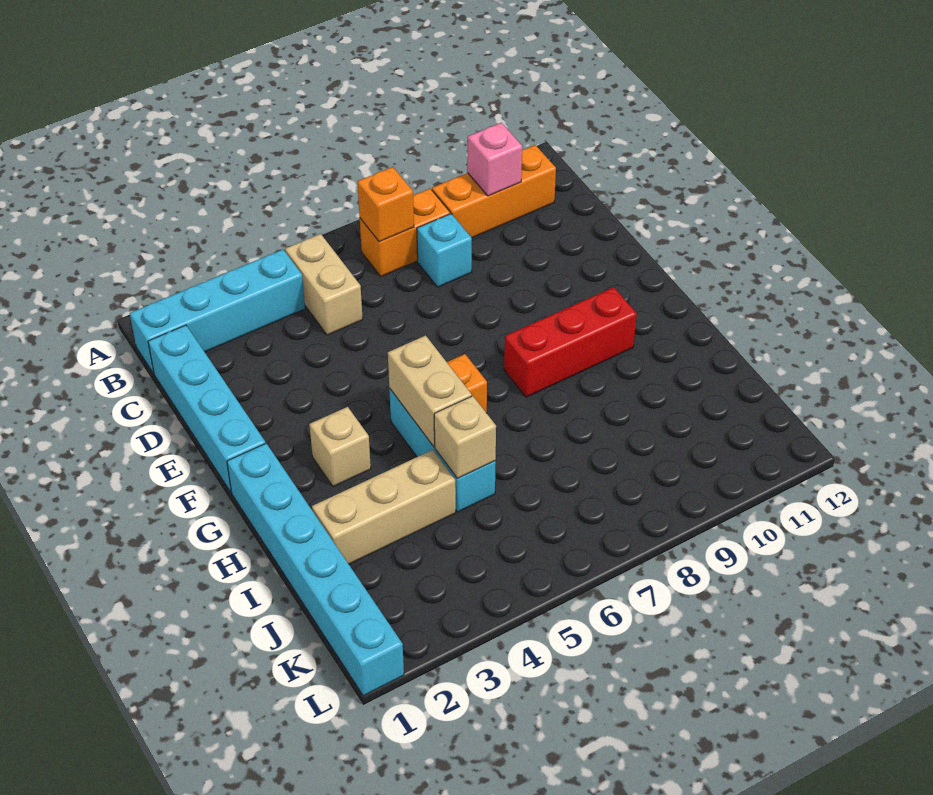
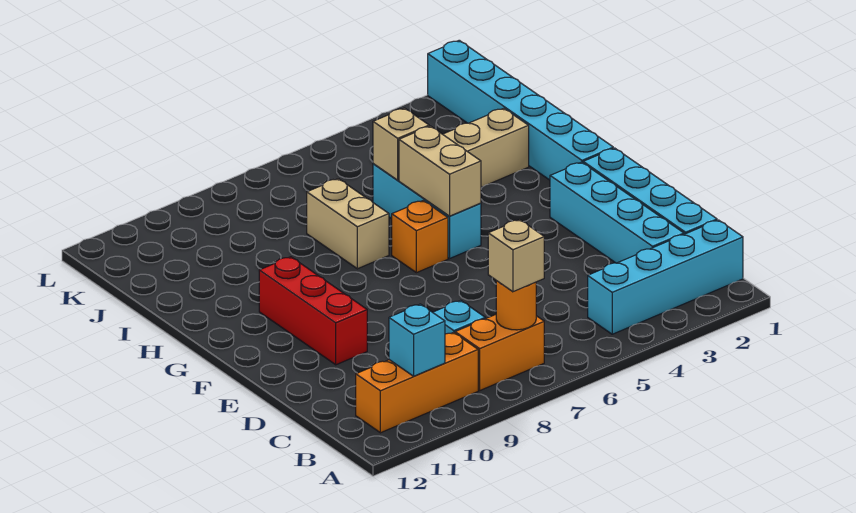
tan brick B5:C5 level 1 -> tan brick H7:I7 level 1
orange brick B7 level 2 -> orange round brick B7 level 2
pink brick B10 level 2 -> cyan brick B10 level 2
none -> cyan brick C2:F2 level 1
tan brick G3 level 1 -> tan brick B7 level 3
red brick G8:G10 level 1 -> red brick E10:G10 level 1

